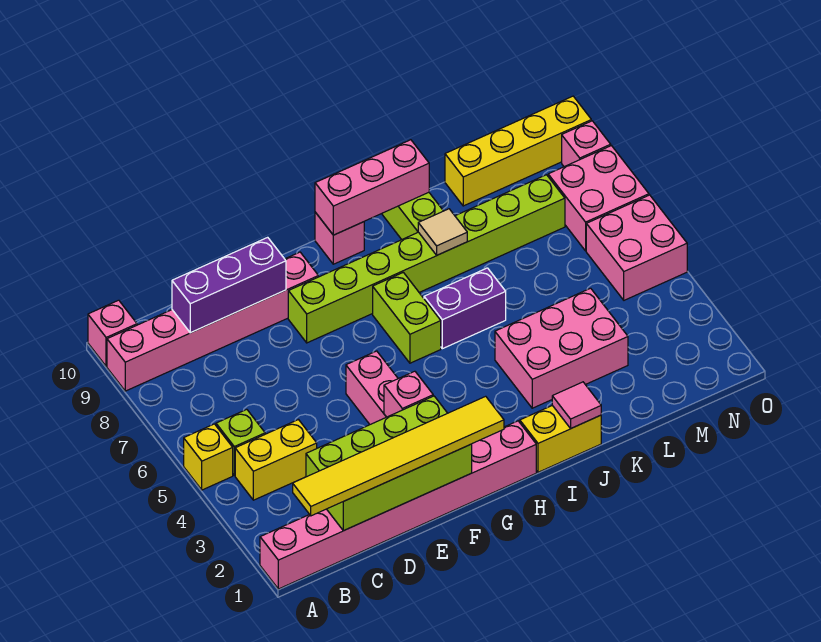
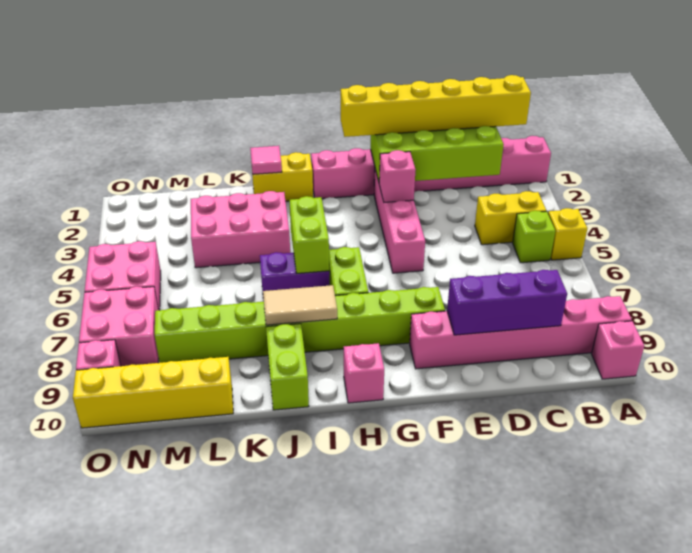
yellow tile B1:G1 level 3 -> yellow brick B1:G1 level 3
pink brick H10:J10 level 2 -> none
none -> lime brick I5:I6 level 2
tan tile J8 level 2 -> tan tile I8:J8 level 2

